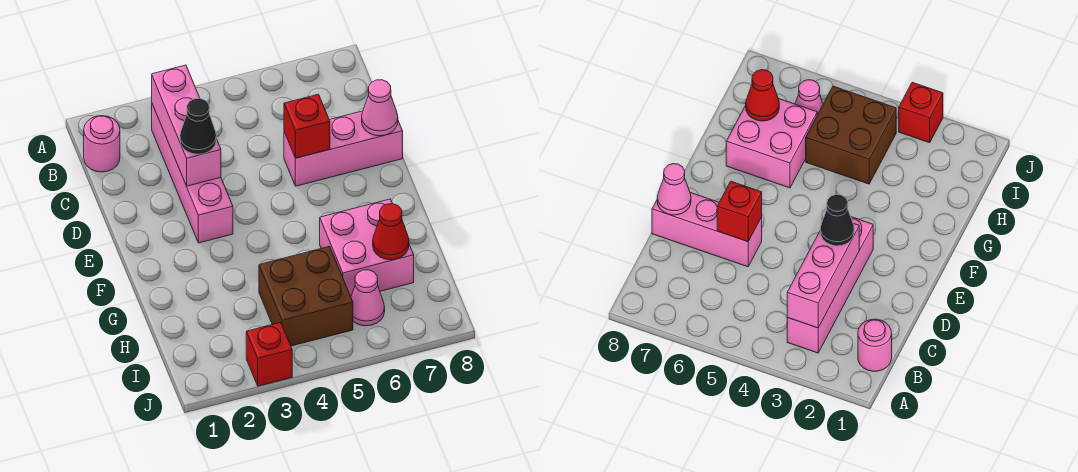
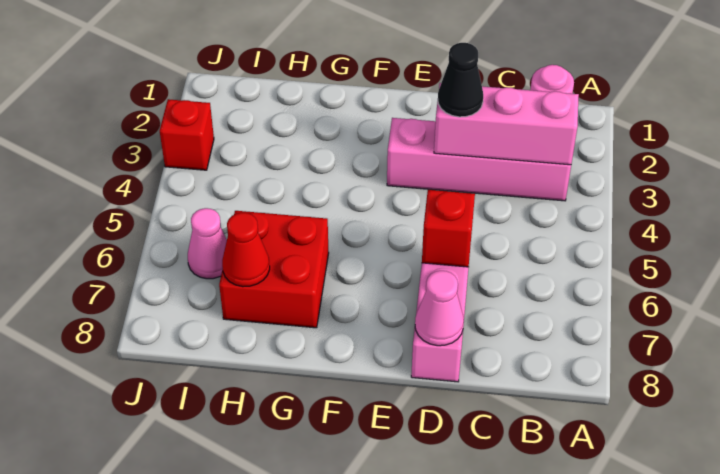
pink brick G6:H7 level 1 -> red brick G6:H7 level 1
brown brick H4:I5 level 1 -> none

